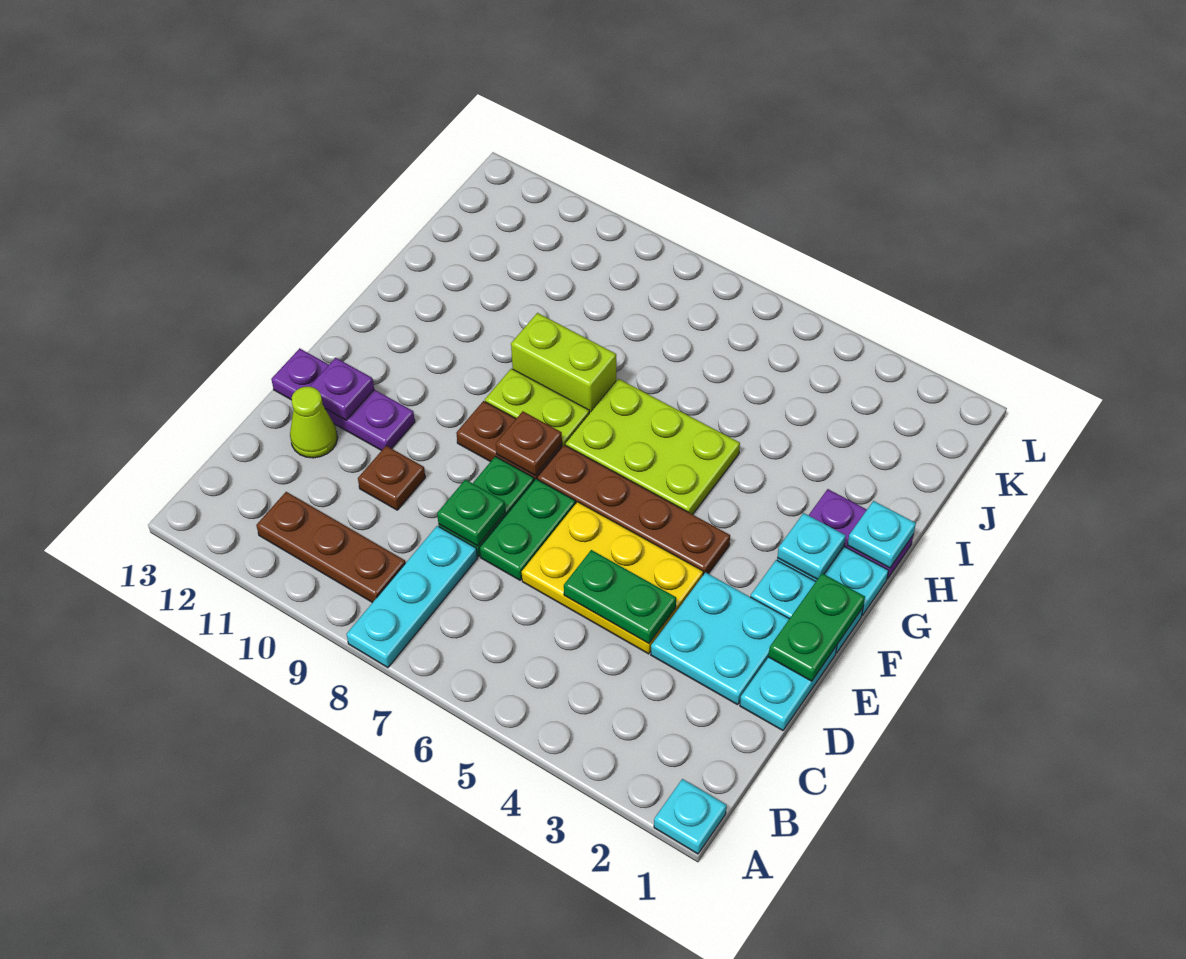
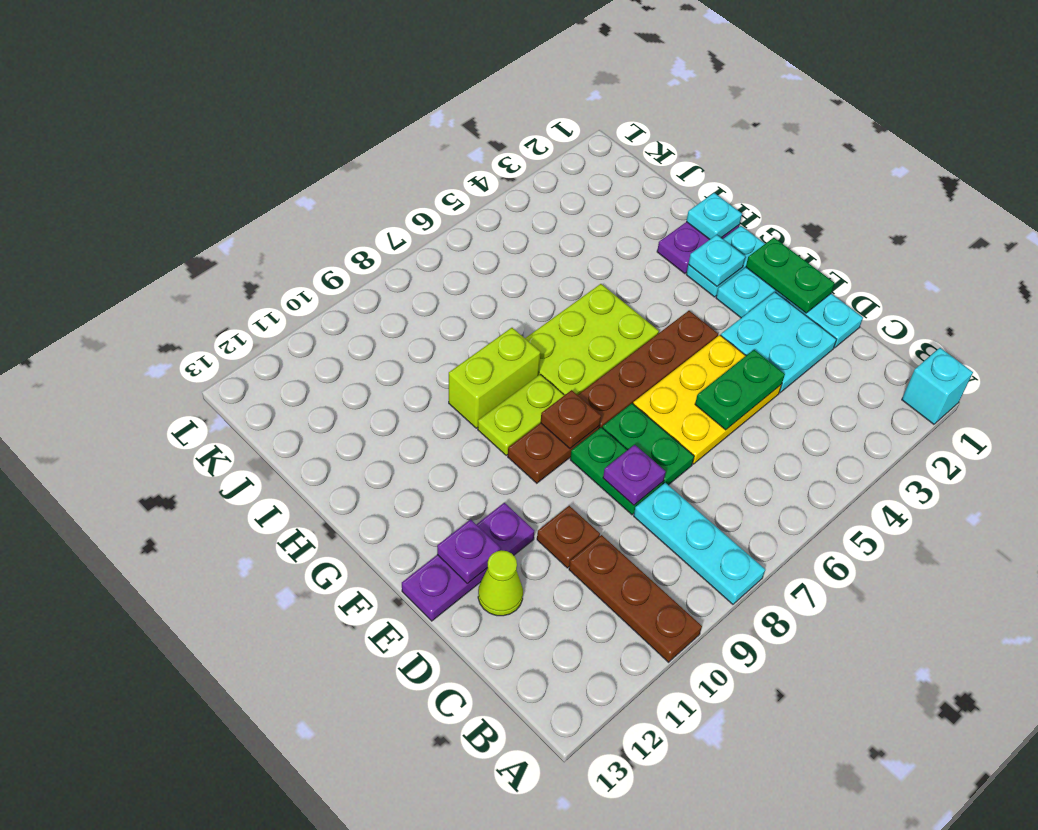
cyan plate A1 level 1 -> cyan brick A1 level 1
brown plate B9:B11 level 1 -> brown plate A10:C10 level 1
green plate D8 level 2 -> purple plate D8 level 2

